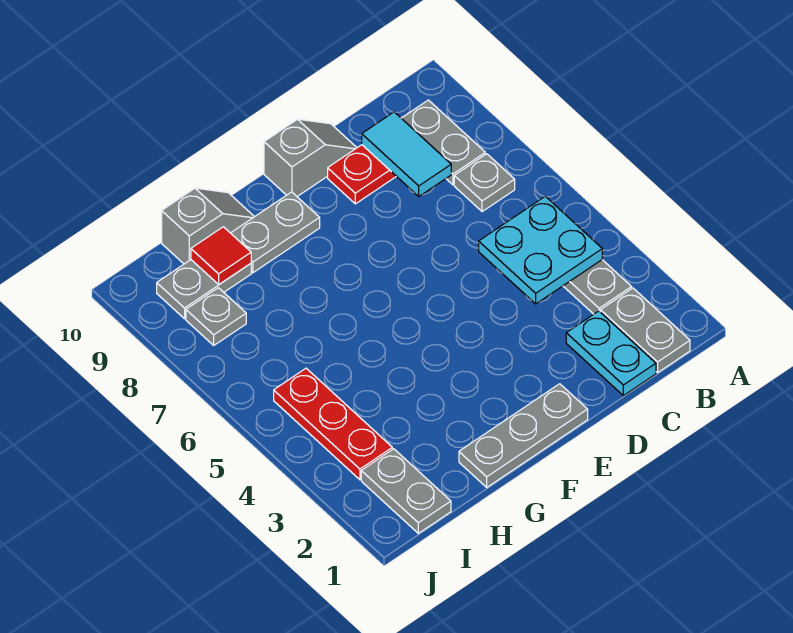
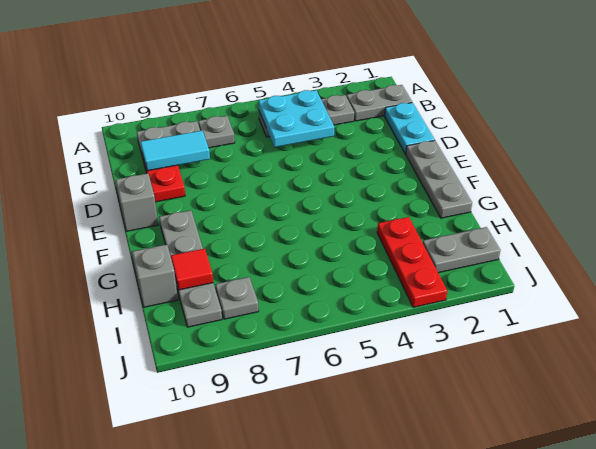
cyan plate C1:C2 level 1 -> cyan plate C1:D1 level 1
red plate I3:I5 level 1 -> red plate H3:J3 level 1

